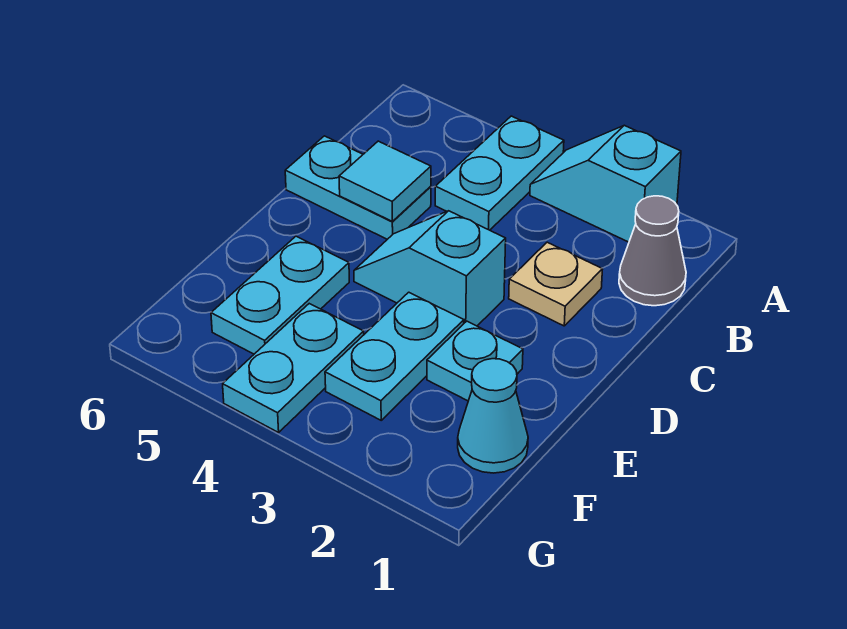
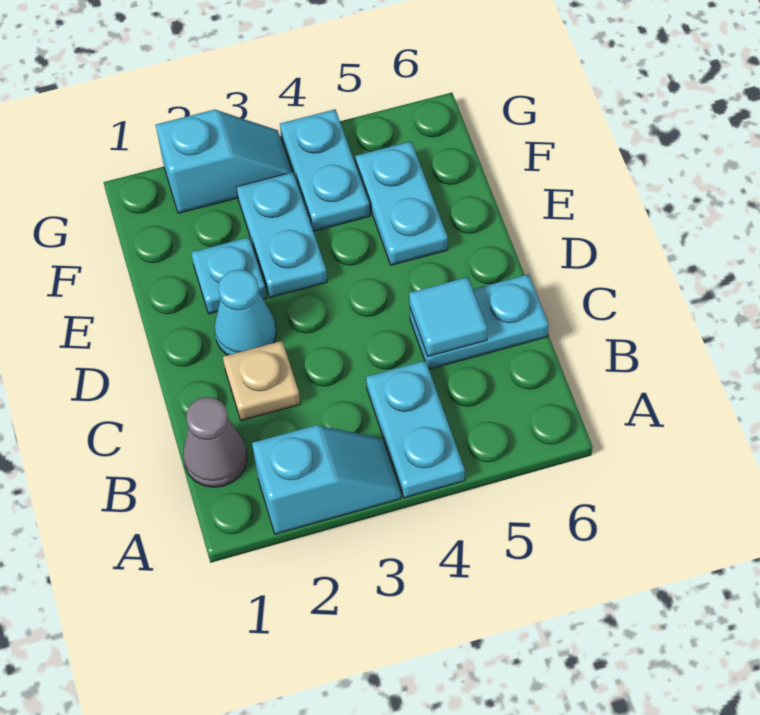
cyan slope D3:D4 level 1 top 3 -> cyan slope G2:G3 level 1 top 2
cyan cone F1 level 1 -> cyan cone D2 level 1

